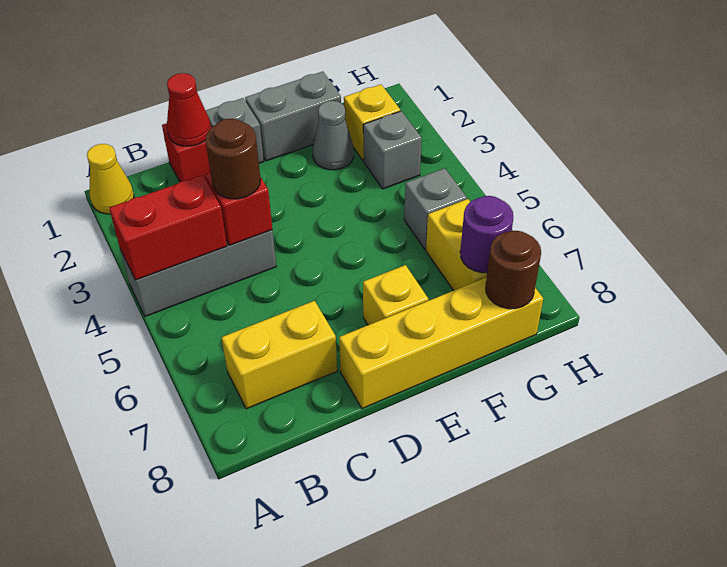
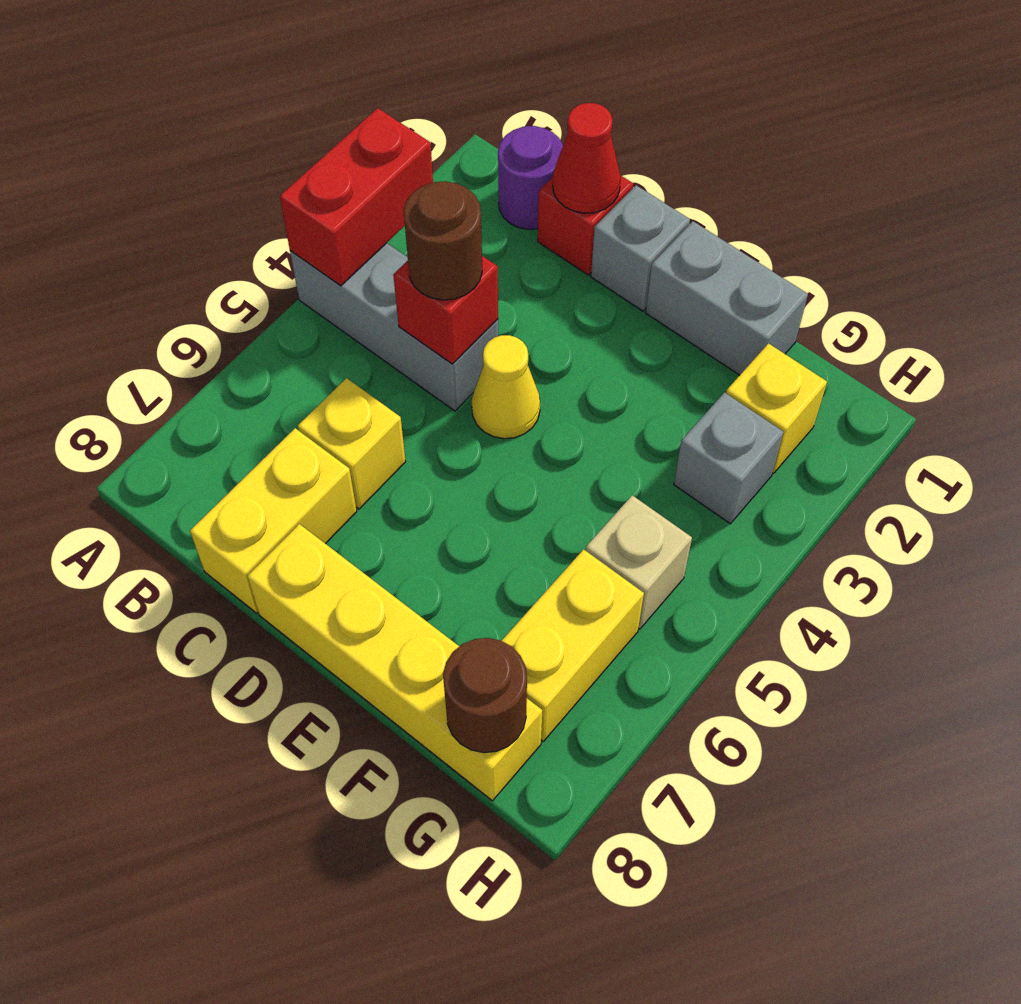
yellow cone A1 level 1 -> yellow cone D4 level 1
red brick A4:B4 level 2 -> red brick A3:A4 level 2
yellow brick B7:C7 level 1 -> yellow brick C7:C8 level 1
yellow brick E7 level 1 -> yellow brick C6 level 1
grey cone F2 level 1 -> none
grey brick G5 level 1 -> tan brick G5 level 1
purple round brick G7 level 2 -> purple round brick B1 level 1

